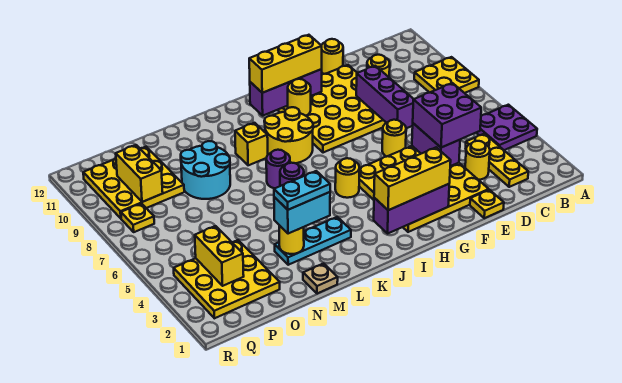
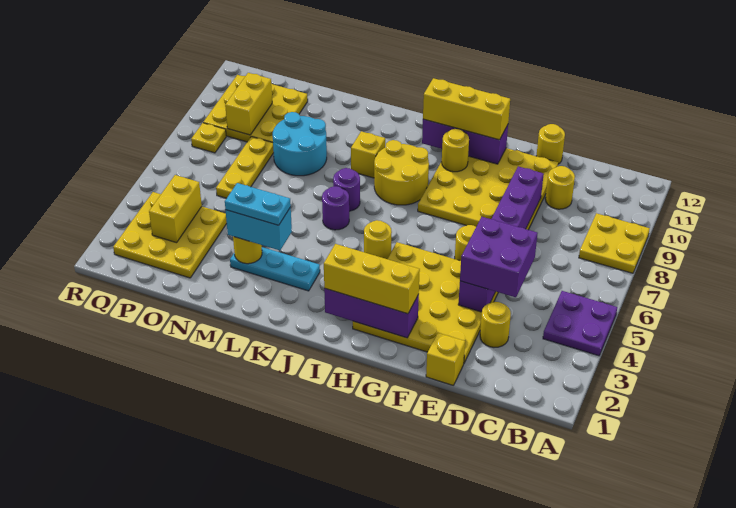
yellow plate C2:C4 level 1 -> yellow plate O6:O8 level 1
yellow plate E1 level 1 -> yellow brick E1 level 1
tan plate M1 level 1 -> none

